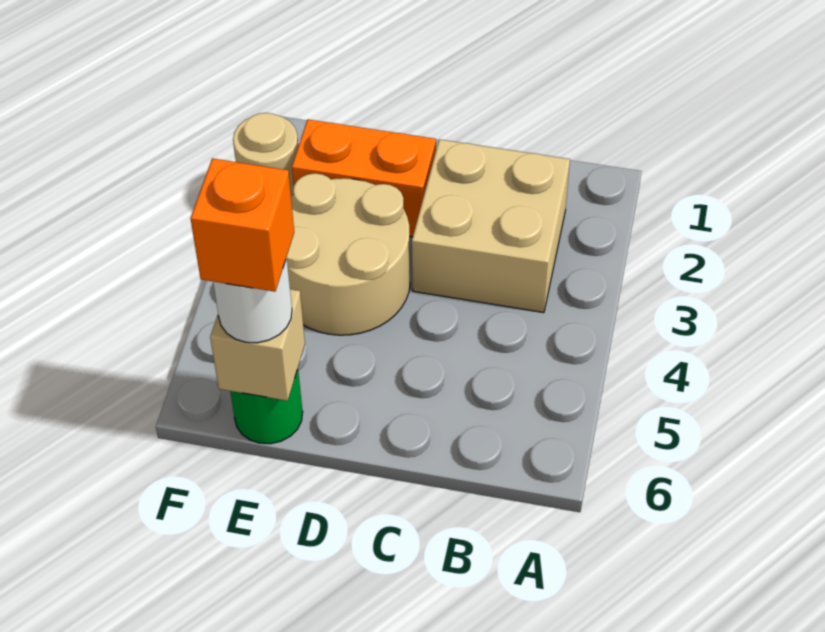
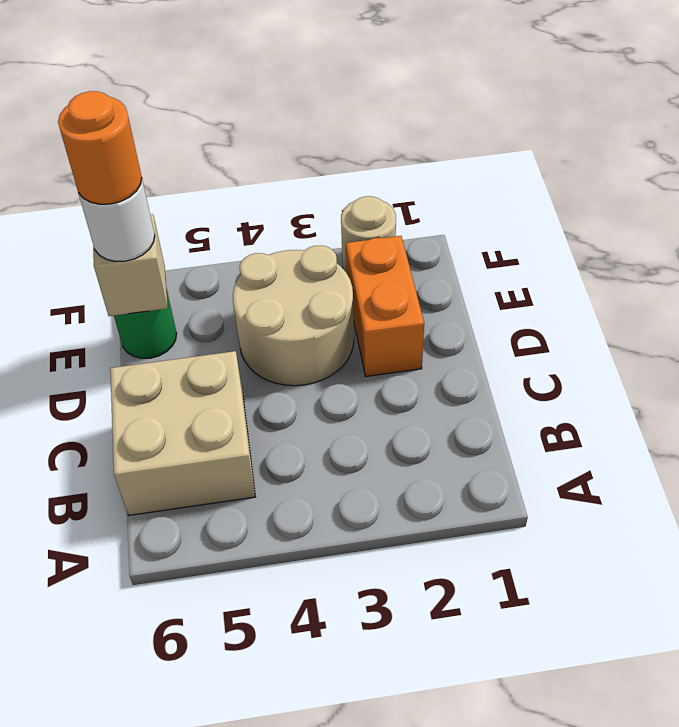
tan brick B2:C3 level 1 -> tan brick B5:C6 level 1
orange brick E6 level 4 -> orange round brick E6 level 4

